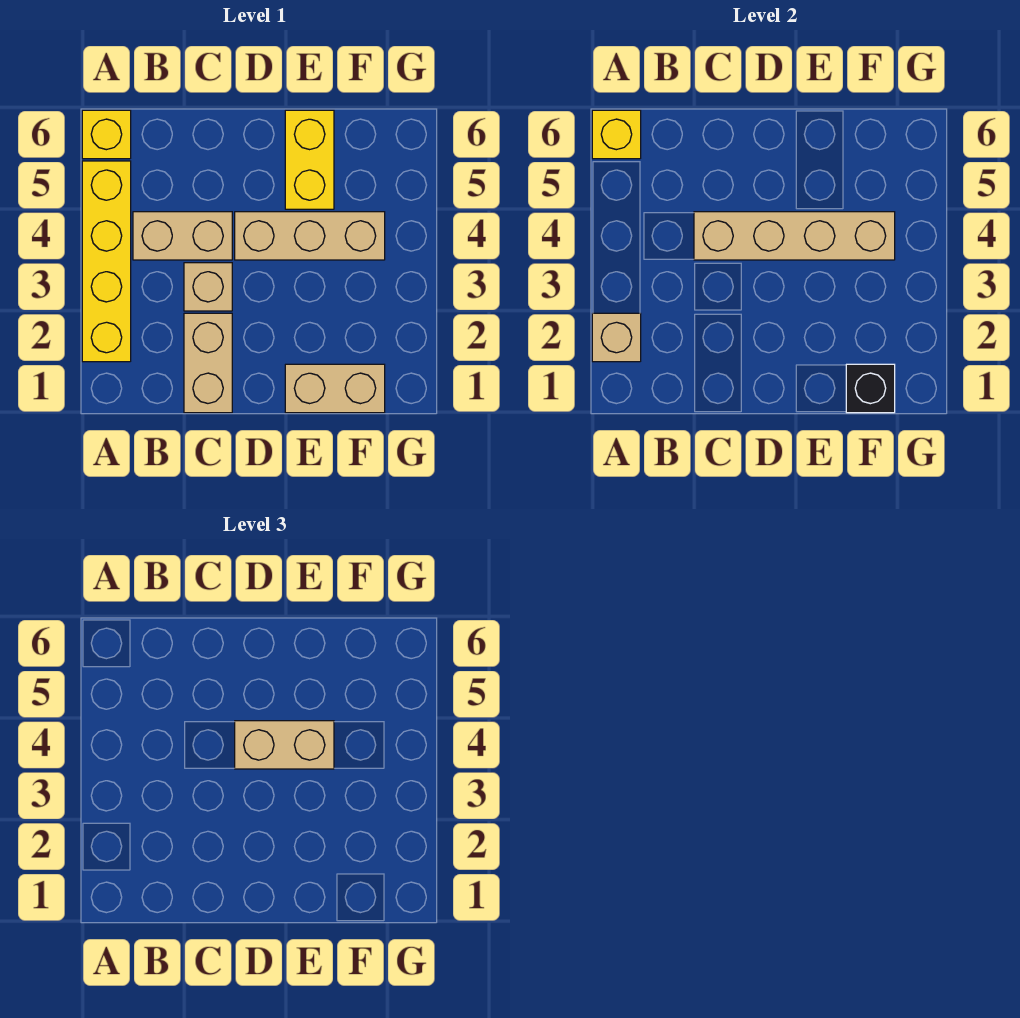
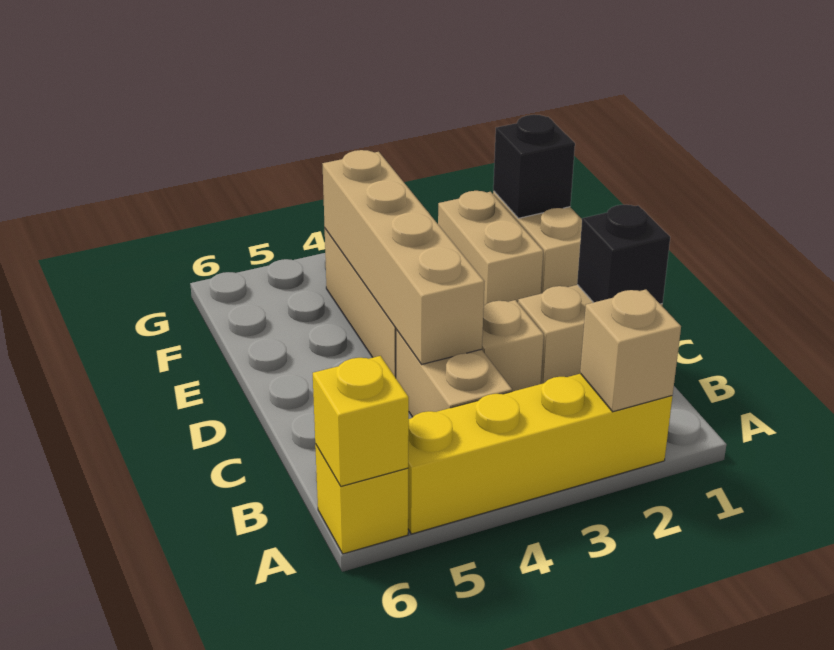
none -> black brick C1 level 2
tan brick D4:E4 level 3 -> tan brick E2:F2 level 1
yellow brick E5:E6 level 1 -> none

